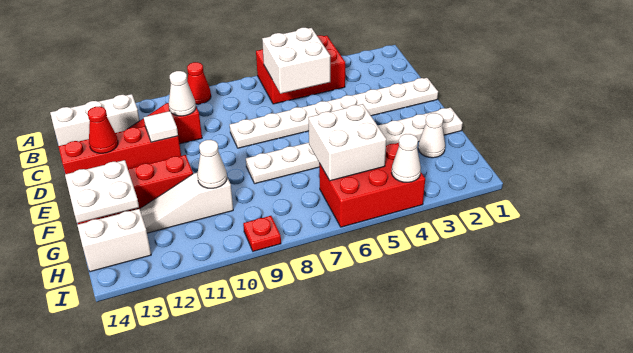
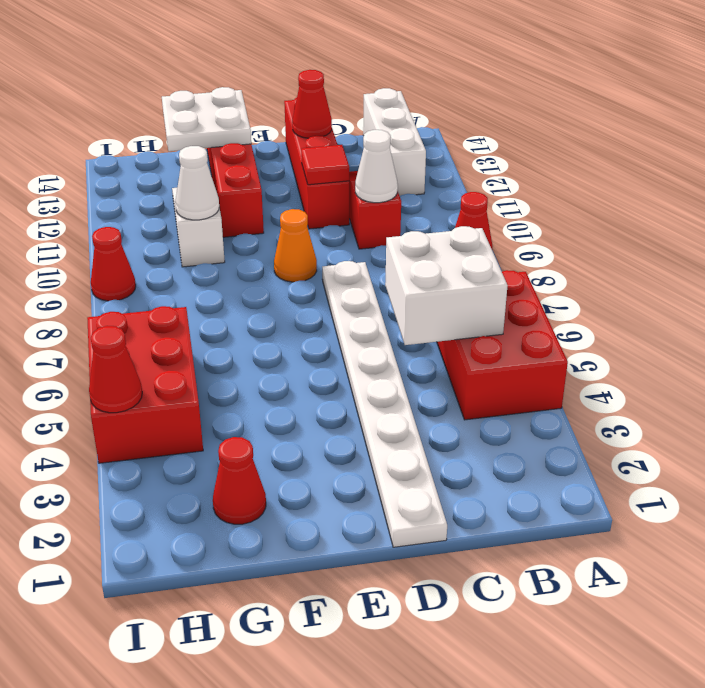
white tile D11 level 2 -> red tile D11 level 2
none -> orange cone E9 level 1
white plate F1:F8 level 1 -> none
white cone G2 level 1 -> red cone G2 level 1
white brick G5:H6 level 2 -> none
white brick H13:H14 level 1 -> none
white cone I4 level 2 -> red cone I4 level 2
red plate I9 level 1 -> red cone I9 level 1

